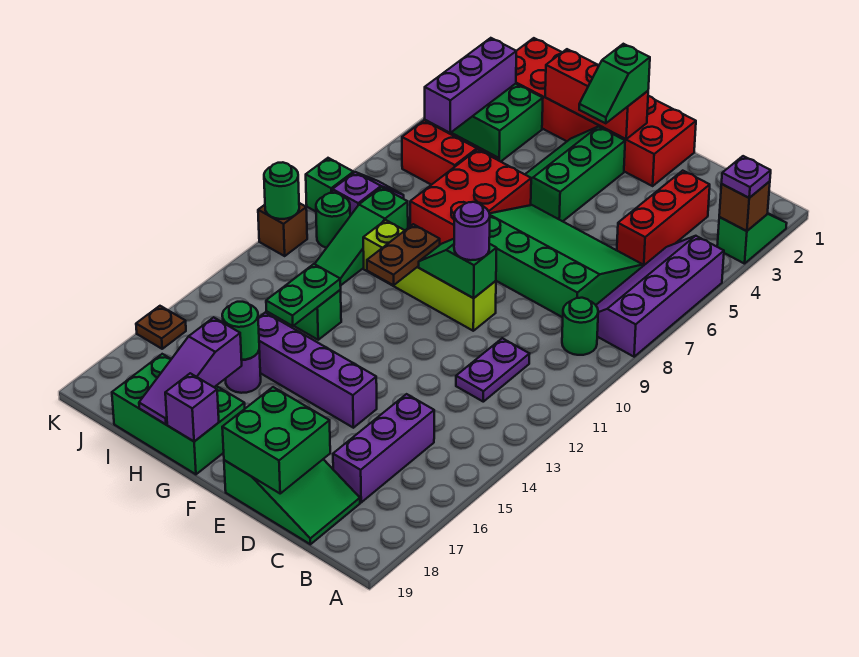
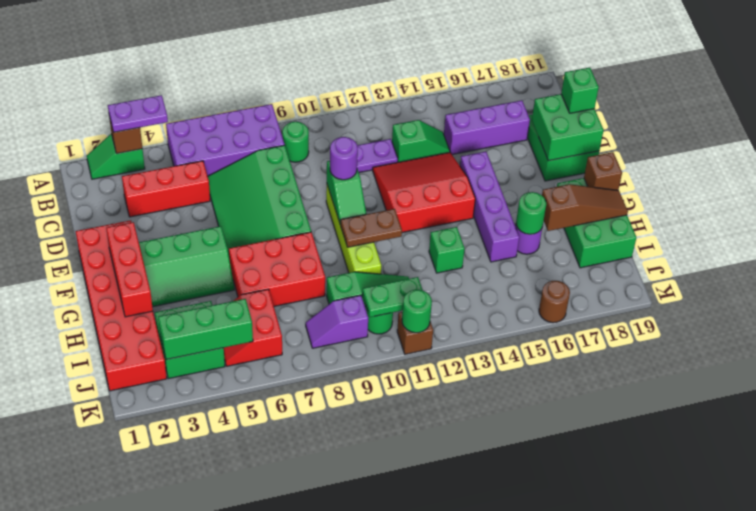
purple plate A3 level 3 -> purple plate A3:A4 level 3
purple slope A5:B8 level 1 top A -> purple brick A5:B8 level 1
none -> red slope D12:F14 level 1 top F
green slope F2:F3 level 3 top 2 -> green slope C13:C14 level 1 top 13
purple brick G19 level 2 -> brown brick G19 level 2
green plate H13:H14 level 2 -> green plate J10:J11 level 2
purple slope H17:H19 level 2 top 17 -> brown slope H17:H19 level 2 top 17
purple brick J3:J5 level 2 -> green brick J3:J5 level 2
green brick K9 level 1 -> green brick D19 level 3
brown plate K16 level 1 -> brown round brick K16 level 1

